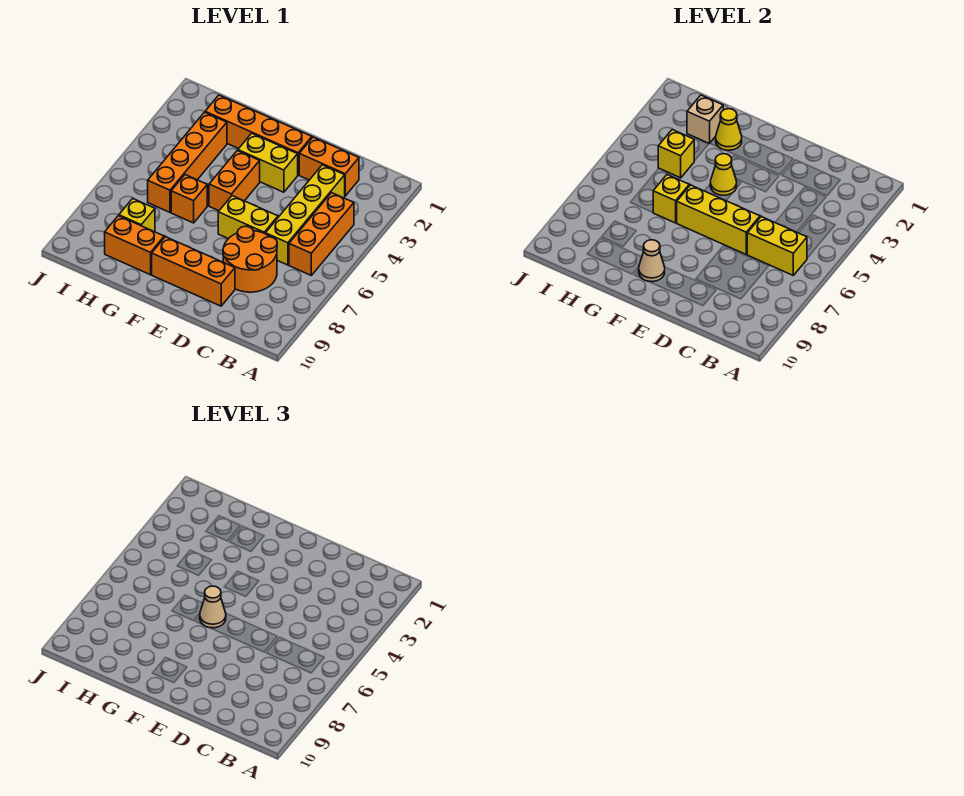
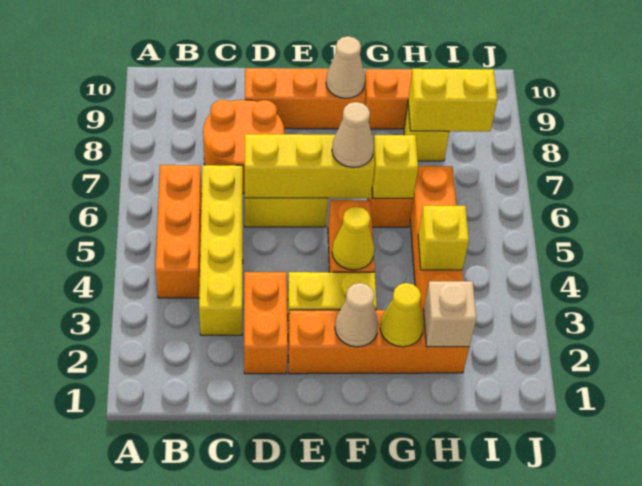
yellow brick B6:C6 level 2 -> yellow brick H8:I8 level 2
orange brick C2:D2 level 1 -> orange brick D2:D3 level 1
none -> tan cone F2 level 2

